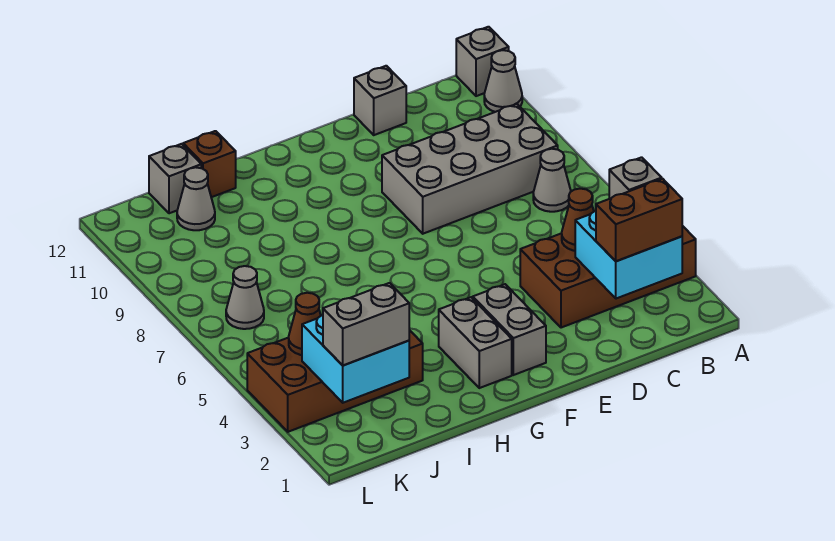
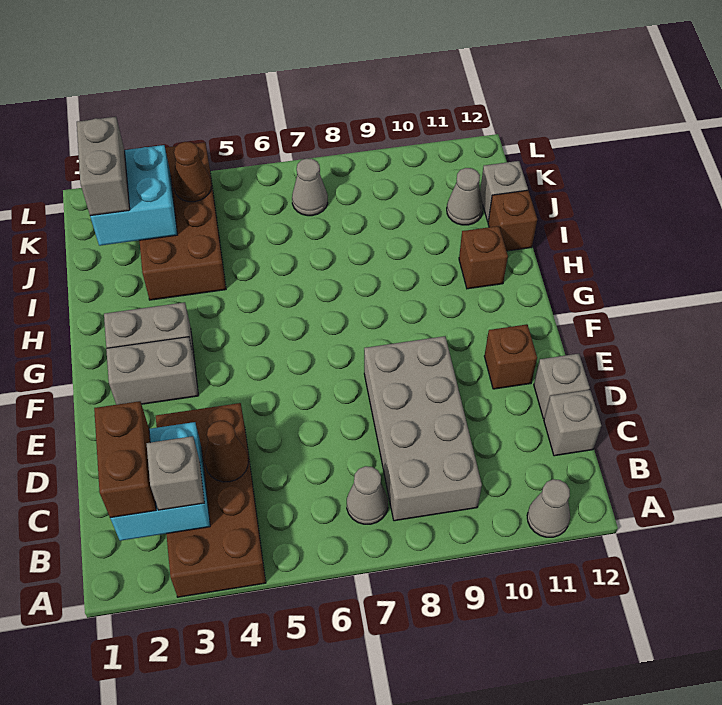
grey brick A12 level 1 -> grey brick C12 level 1
none -> brown brick E11 level 1
none -> brown brick H11 level 1

